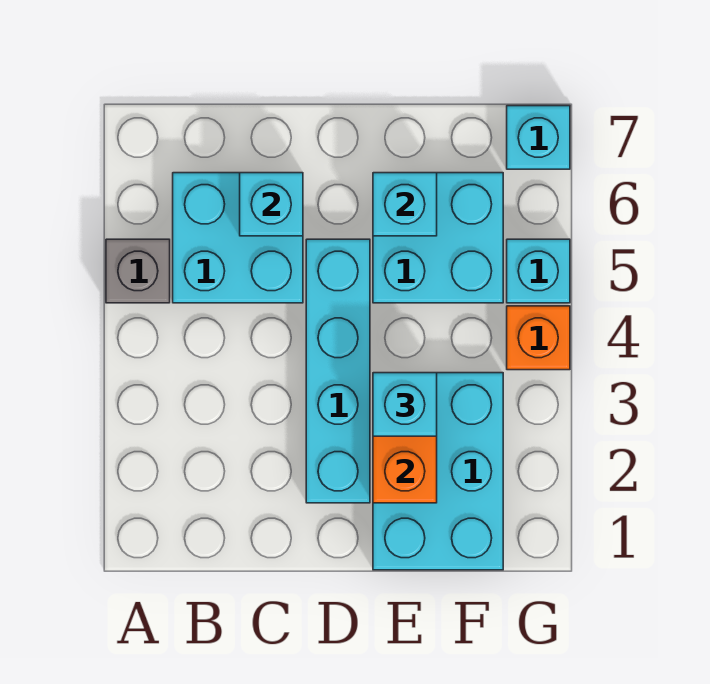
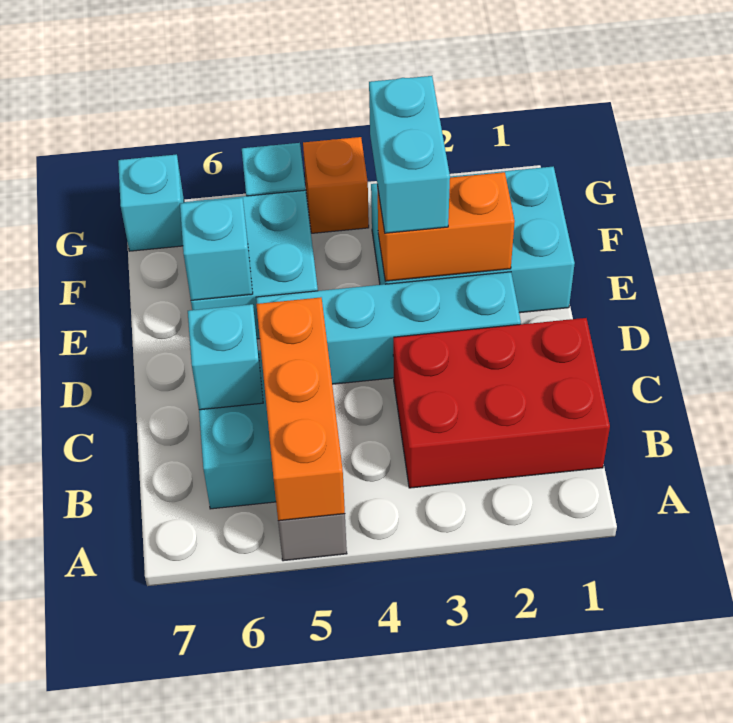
none -> orange brick A5:C5 level 2
none -> red brick B1:C3 level 1
cyan brick E3 level 3 -> cyan brick E3:F3 level 3

